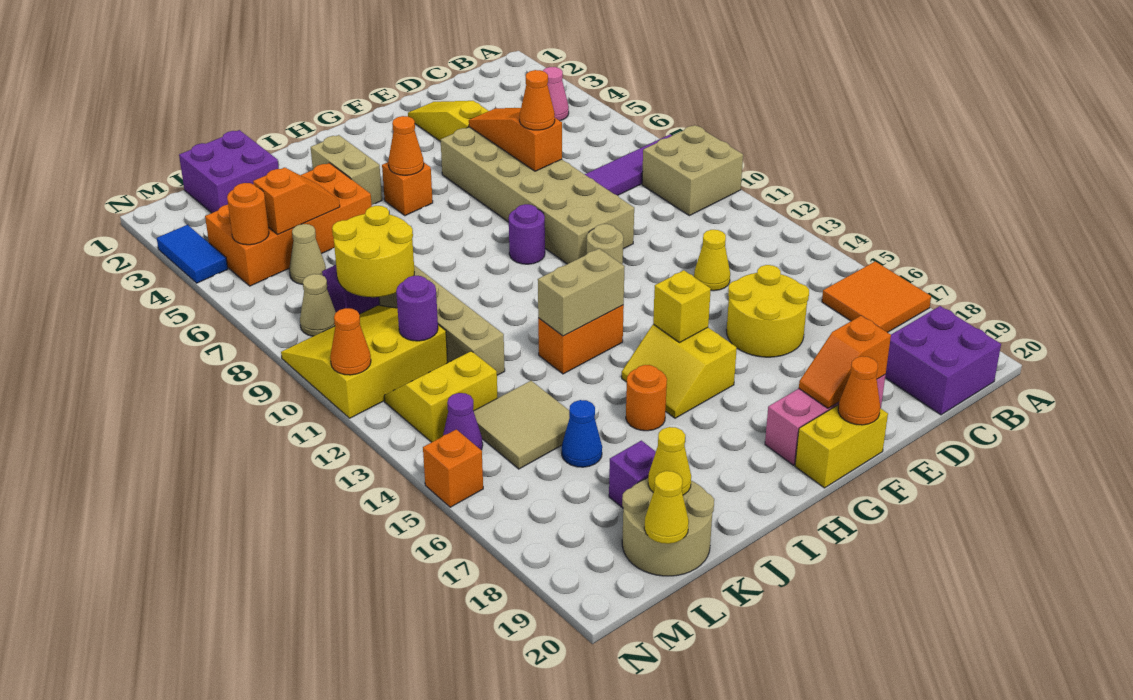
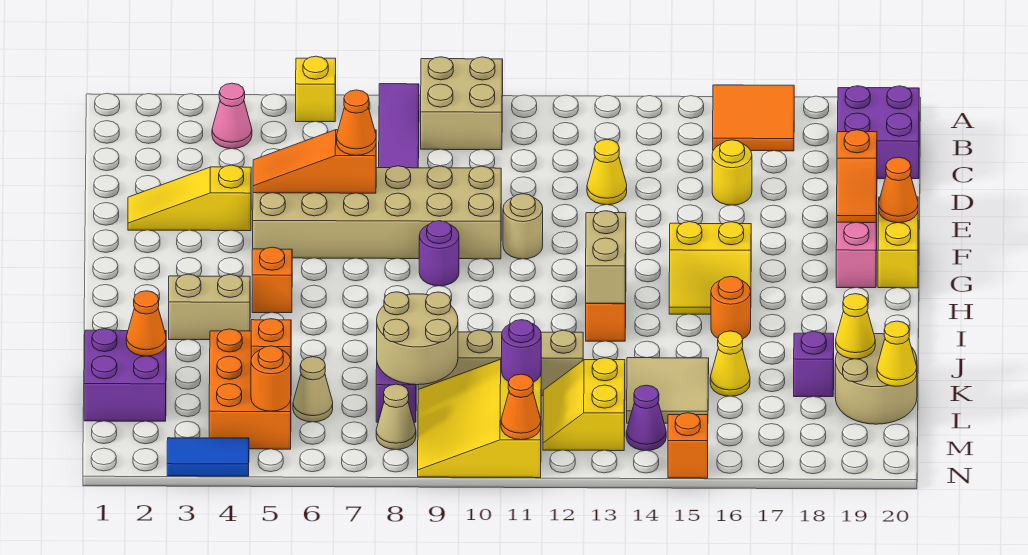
yellow round brick D15:E16 level 1 -> yellow round brick D16 level 1
yellow brick G15 level 2 -> yellow brick A6 level 1
orange cone H5 level 2 -> orange cone K2 level 2
orange brick J4:M5 level 1 -> orange brick K4:M5 level 1
yellow round brick K8:L9 level 2 -> tan round brick K8:L9 level 2
blue cone K16 level 1 -> yellow cone K16 level 1

